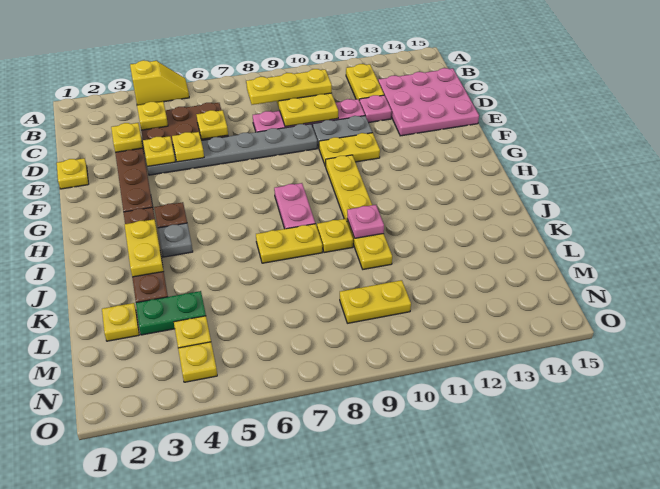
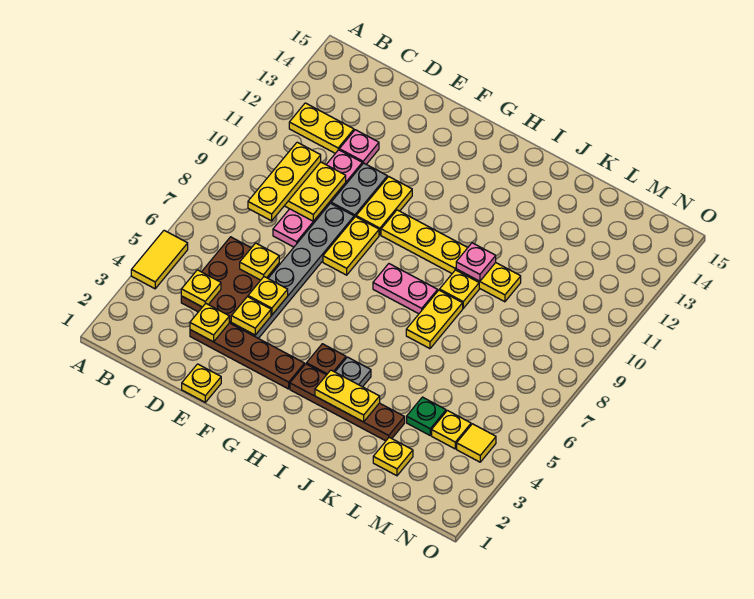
yellow slope A4:A5 level 1 top 4 -> yellow tile A4:A5 level 1
pink plate C13:E15 level 1 -> none
green plate L3:L4 level 1 -> green plate L4 level 1
yellow plate M9:M10 level 1 -> yellow plate F8:F9 level 1
yellow plate N4 level 1 -> yellow tile N4 level 1

